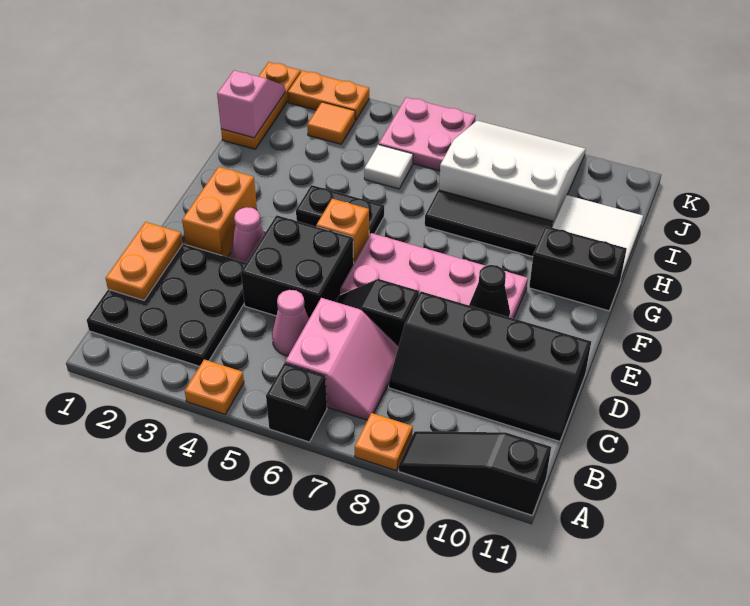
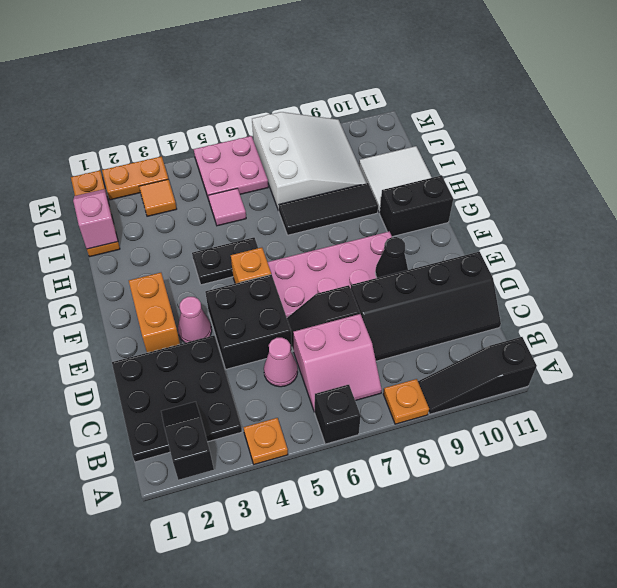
none -> black slope A2:B2 level 2 top A
pink slope B6:C7 level 1 top 6 -> pink slope B6:C7 level 1 top C
orange plate C1:D1 level 2 -> none
white tile I5 level 1 -> pink tile I5 level 1
white slope I7:K9 level 1 top I -> white slope I7:K9 level 1 top 7

